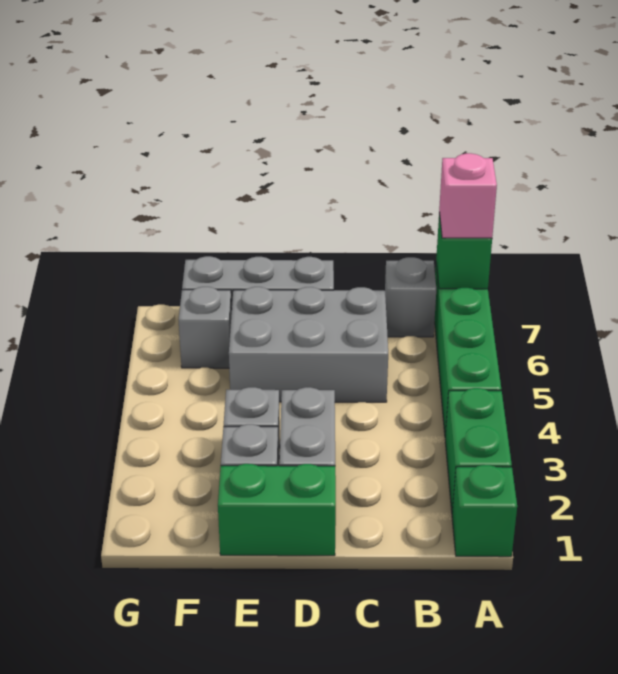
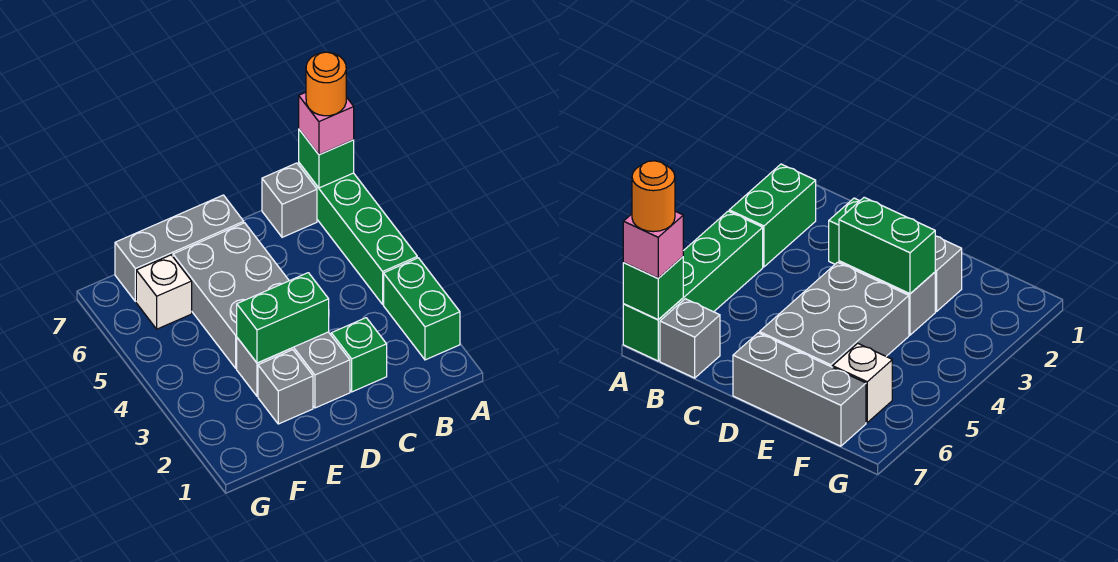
green brick A1 level 1 -> green brick C2 level 1
none -> orange round brick A7 level 4
grey brick C5:E6 level 1 -> grey brick D4:E6 level 1
green brick D1:E1 level 1 -> green brick D3:E3 level 2
grey brick F6 level 1 -> white brick F6 level 1

